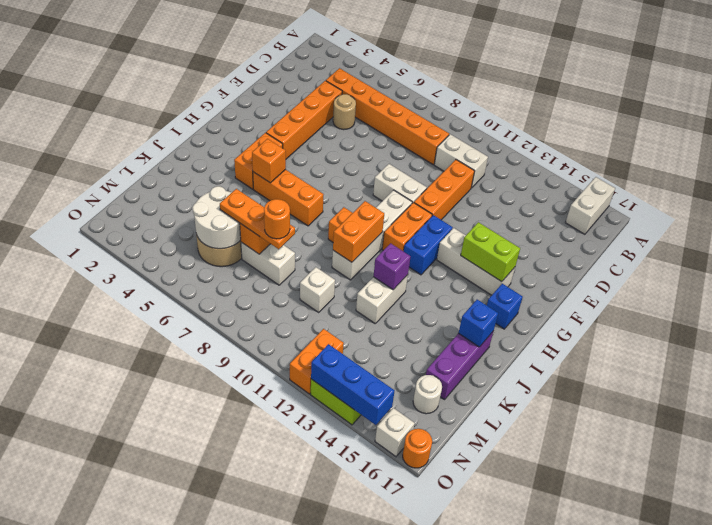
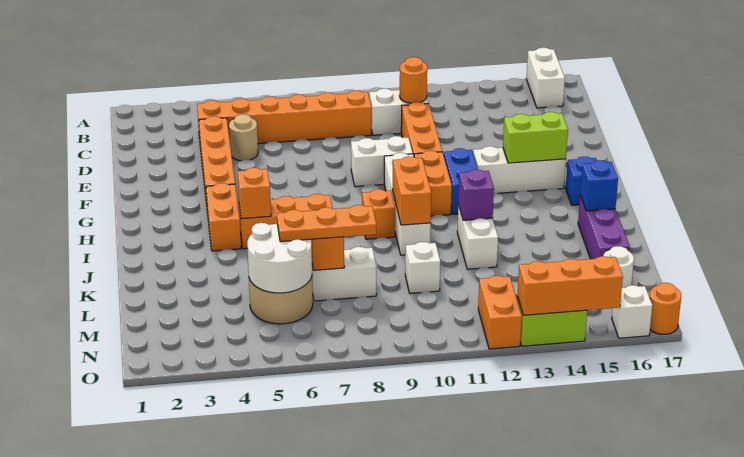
orange round brick L8 level 4 -> orange round brick C11 level 2
blue brick O13:O15 level 2 -> orange brick O13:O15 level 2

